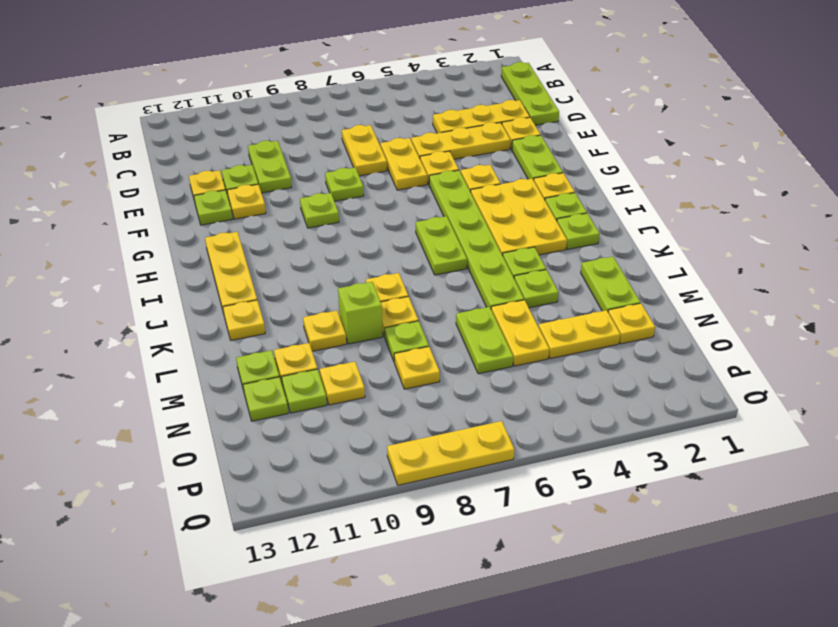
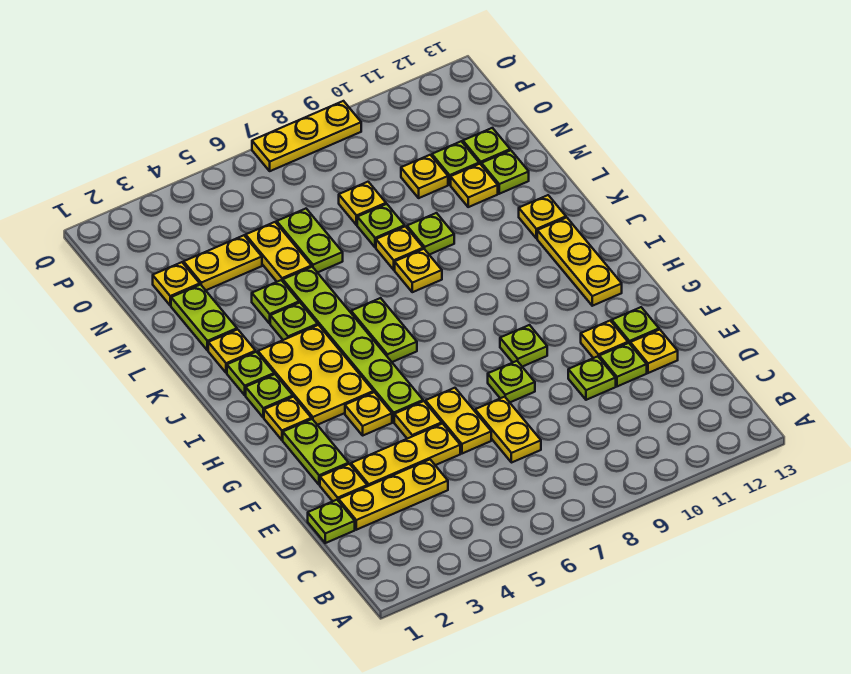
lime plate B1:D1 level 1 -> lime plate D1 level 1
lime plate D10:E10 level 1 -> lime plate E10 level 1
lime brick L9 level 1 -> lime plate L9 level 1
yellow plate L10 level 1 -> yellow plate K2 level 1

